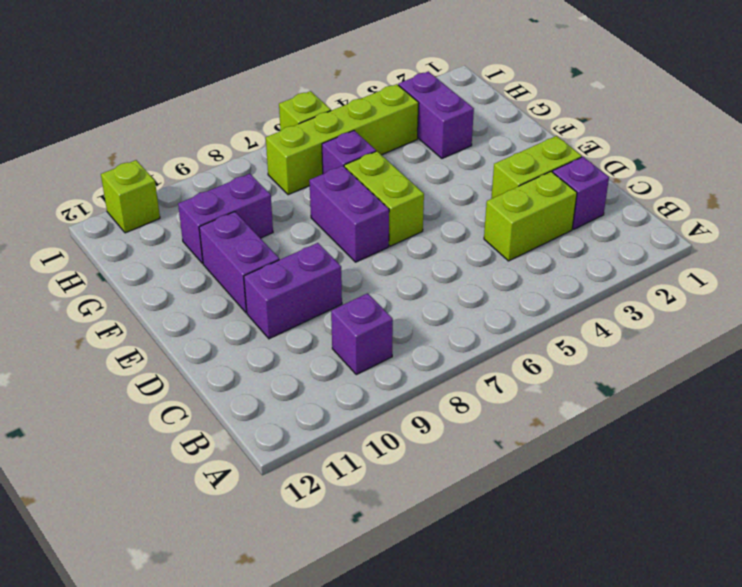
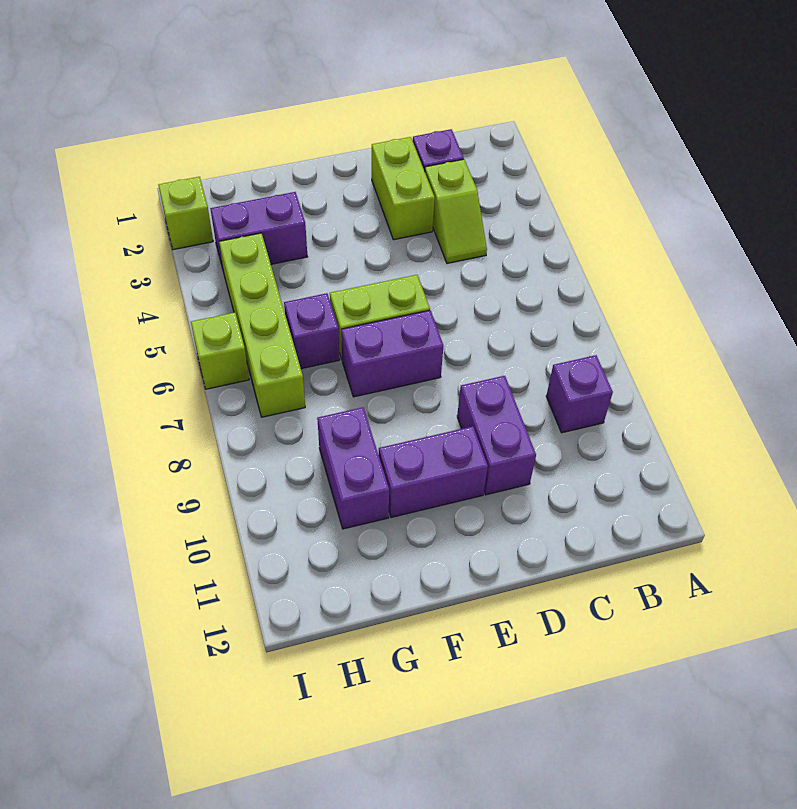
lime brick C3:C4 level 1 -> lime slope C3:C4 level 1 top 3
lime brick I11 level 1 -> lime brick I2 level 1

